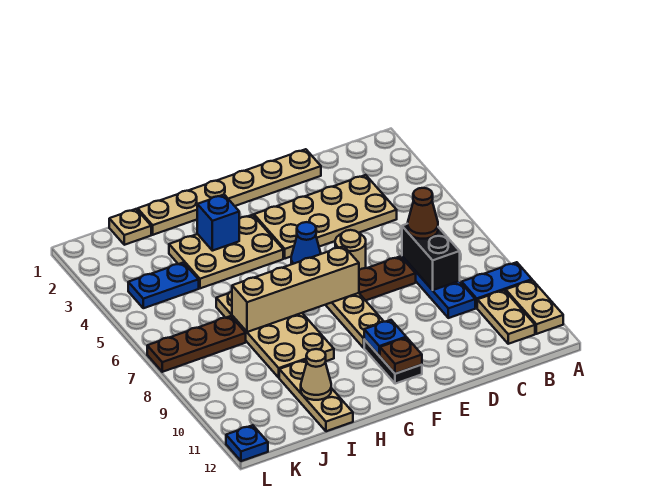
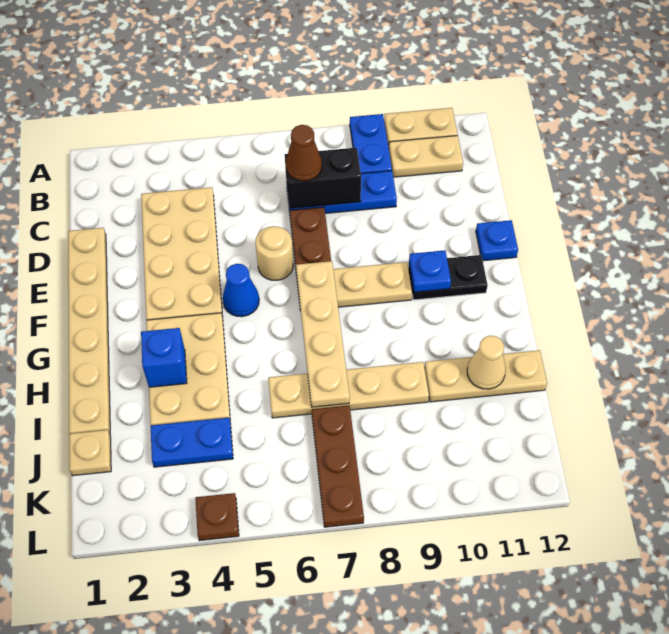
tan brick F7:I7 level 2 -> tan plate F7:I7 level 2
brown plate F11 level 2 -> brown plate L4 level 1
tan plate H6:I9 level 1 -> tan plate I6:I9 level 1
blue plate J4:K4 level 1 -> blue plate J3:J4 level 1
blue plate L12 level 1 -> blue plate E12 level 1

